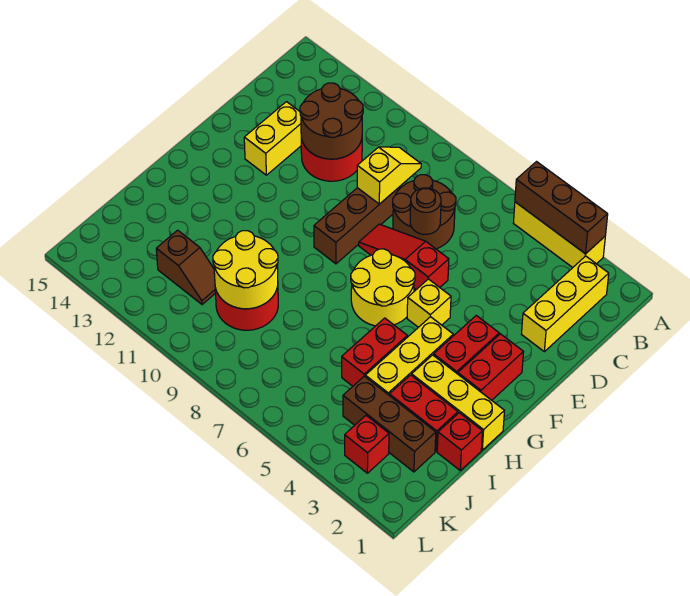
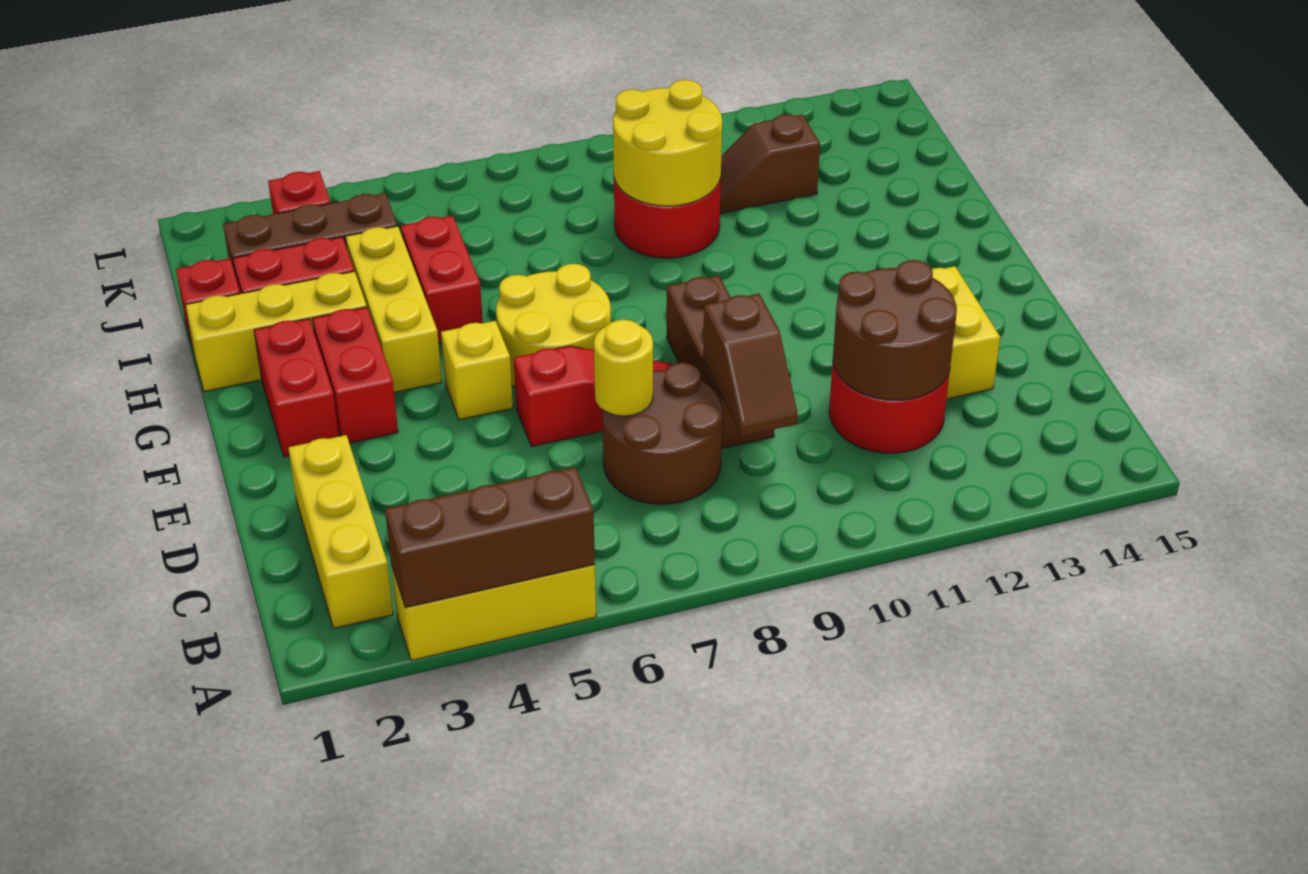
yellow slope C9:D9 level 2 top D -> brown slope C9:D9 level 2 top D
brown round brick D7 level 2 -> yellow round brick D7 level 2

